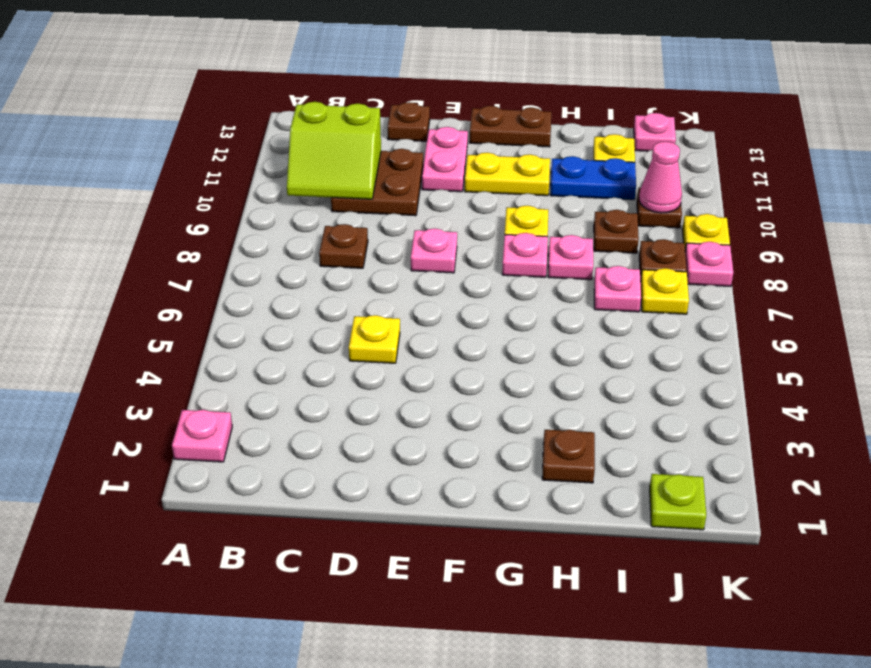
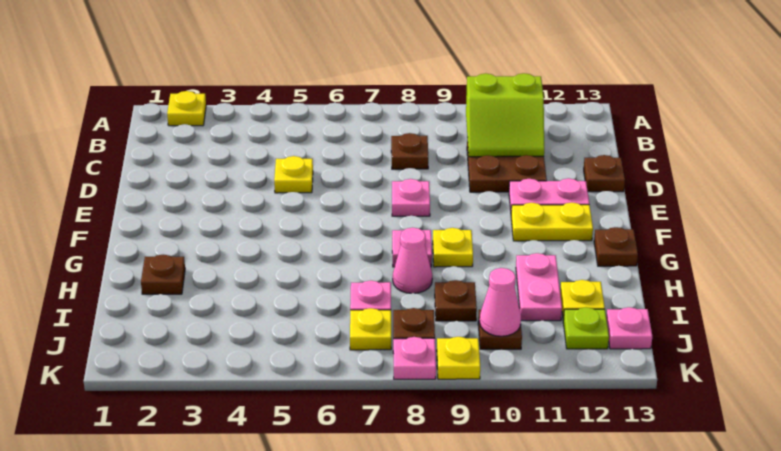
pink plate A2 level 1 -> yellow plate A2 level 1
lime slope B10:C11 level 2 top 11 -> lime slope B10:C11 level 2 top B
yellow plate F11:G11 level 1 -> yellow plate F11:F12 level 1
brown plate F13:G13 level 1 -> brown plate G13 level 1
pink plate H8 level 1 -> pink cone H8 level 1
blue plate H11:I11 level 1 -> pink plate H11:I11 level 1
lime plate J1 level 1 -> lime plate J12 level 1

